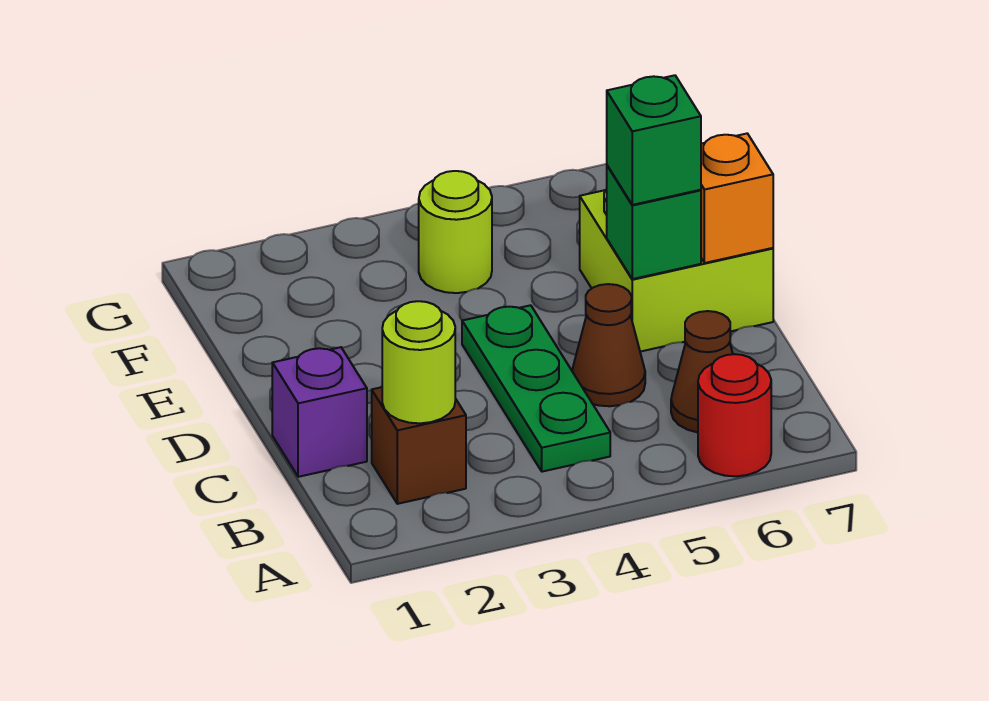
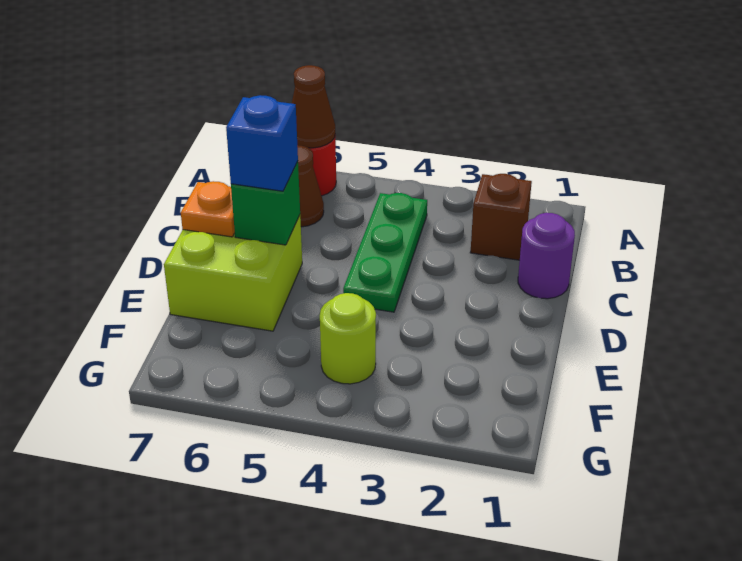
lime round brick B2 level 2 -> none
purple brick C1 level 1 -> purple round brick C1 level 1
brown cone C5 level 1 -> brown cone A6 level 2
green brick D6 level 3 -> blue brick D6 level 3
orange brick D7 level 2 -> orange plate D7 level 2

